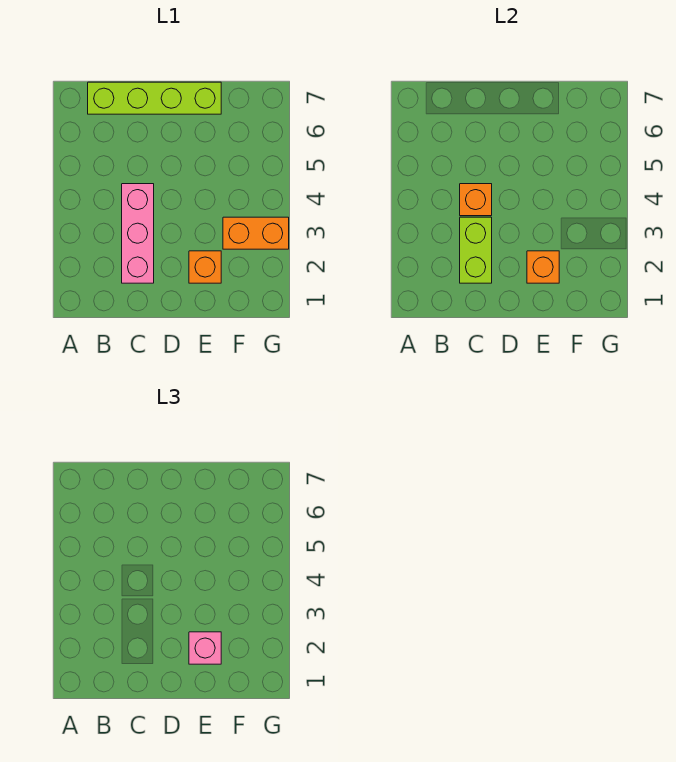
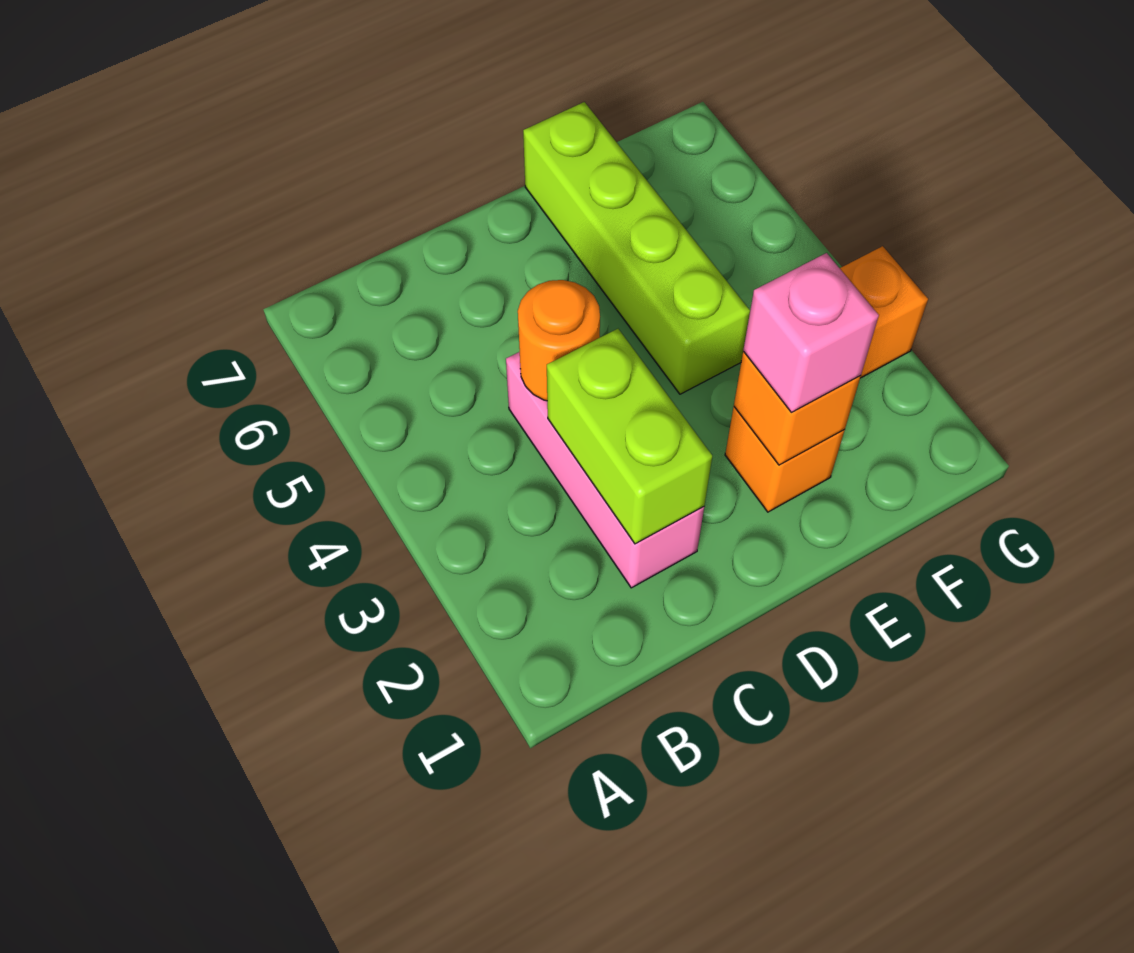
lime brick B7:E7 level 1 -> lime brick E4:E7 level 1
orange brick C4 level 2 -> orange round brick C4 level 2

